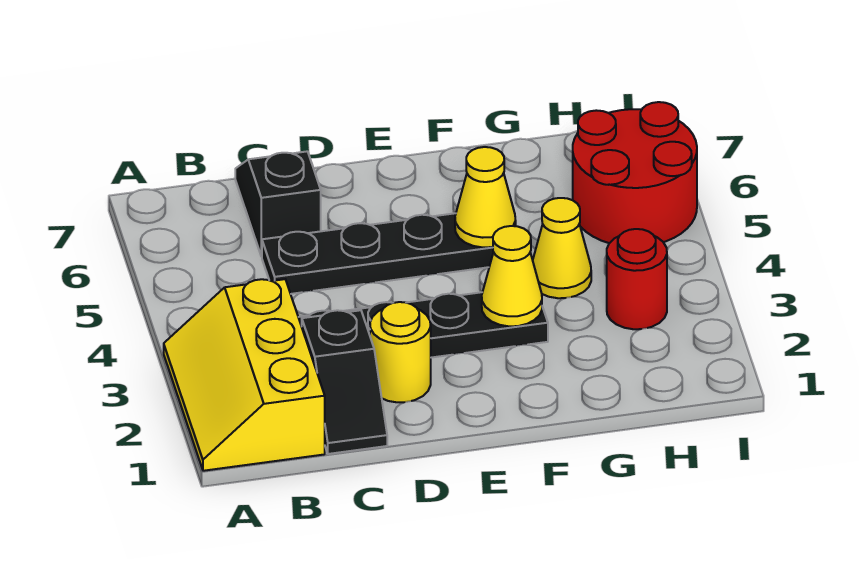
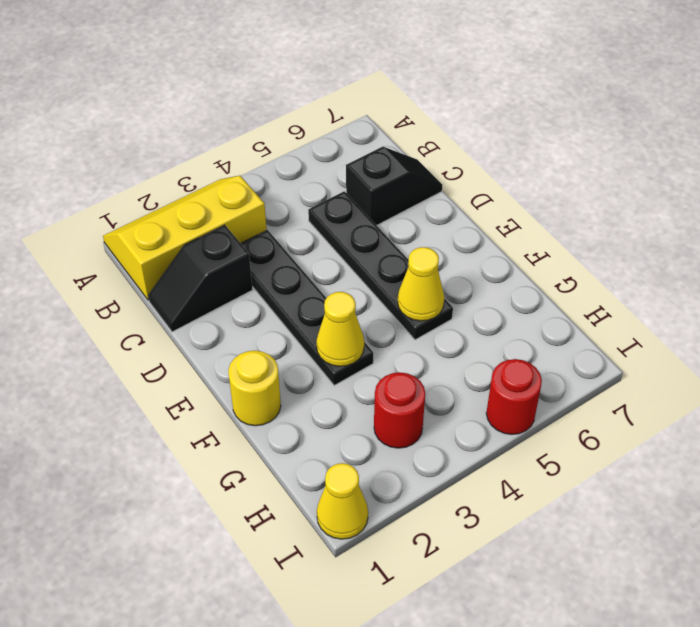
yellow round brick D2 level 1 -> yellow round brick F1 level 1
yellow cone G4 level 1 -> yellow cone I1 level 1
red round brick H5:I6 level 1 -> red round brick I5 level 1

